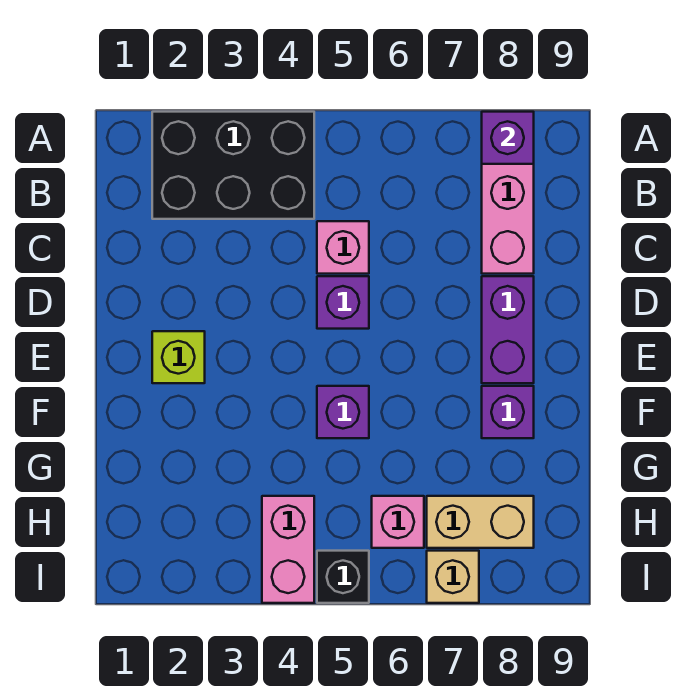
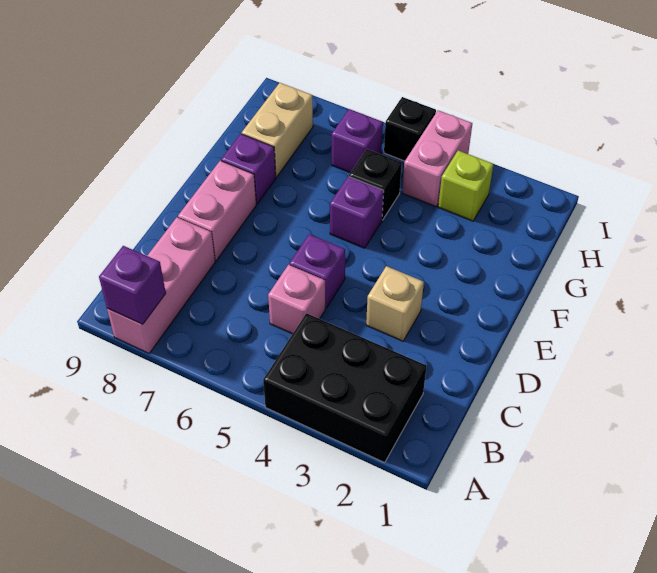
purple brick D8:E8 level 1 -> pink brick D8:E8 level 1
lime brick E2 level 1 -> lime brick H3 level 1
none -> black brick G5 level 1
pink brick H6 level 1 -> purple brick H6 level 1
tan brick H7:H8 level 1 -> tan brick G8:H8 level 1
tan brick I7 level 1 -> tan brick D3 level 1

